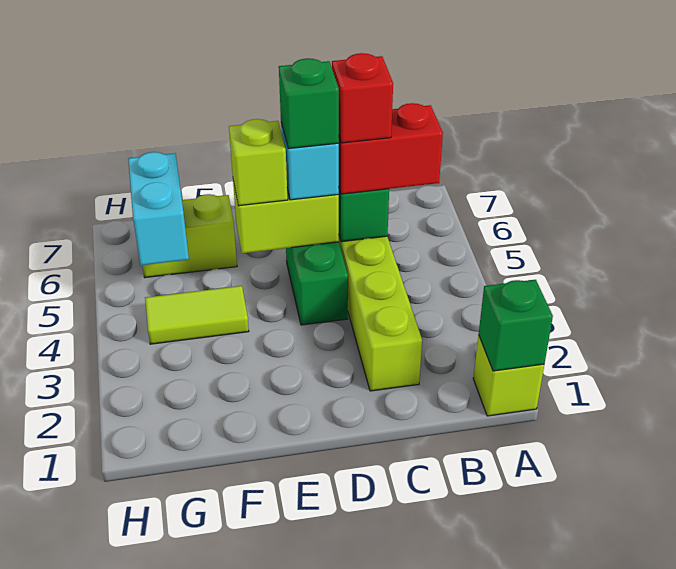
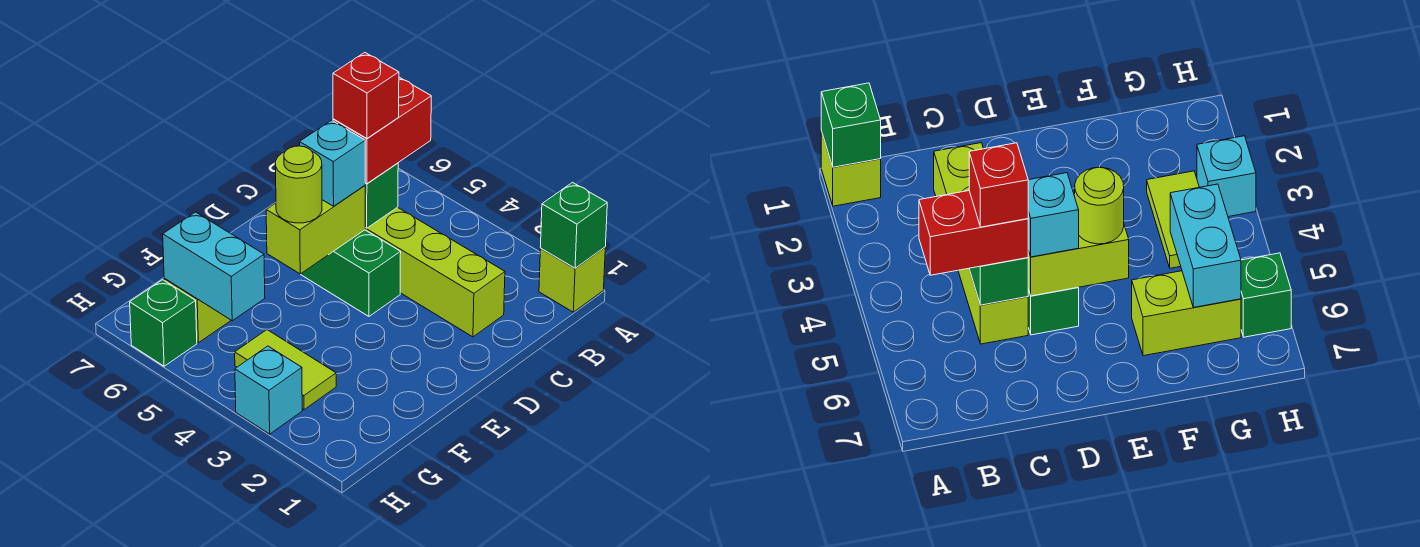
green brick D5 level 4 -> green brick H6 level 1
lime brick E5 level 3 -> lime round brick E5 level 3
lime tile F4:G4 level 1 -> lime tile G3:G4 level 1
none -> cyan brick H3 level 1

